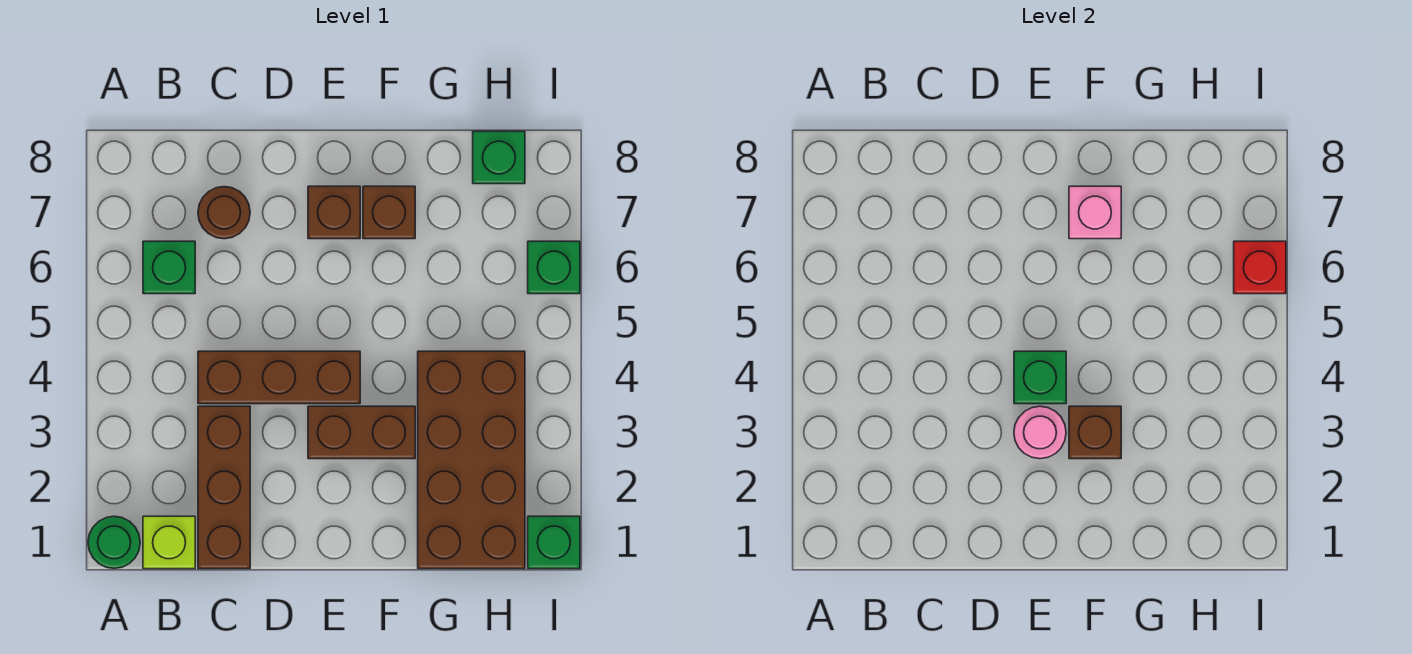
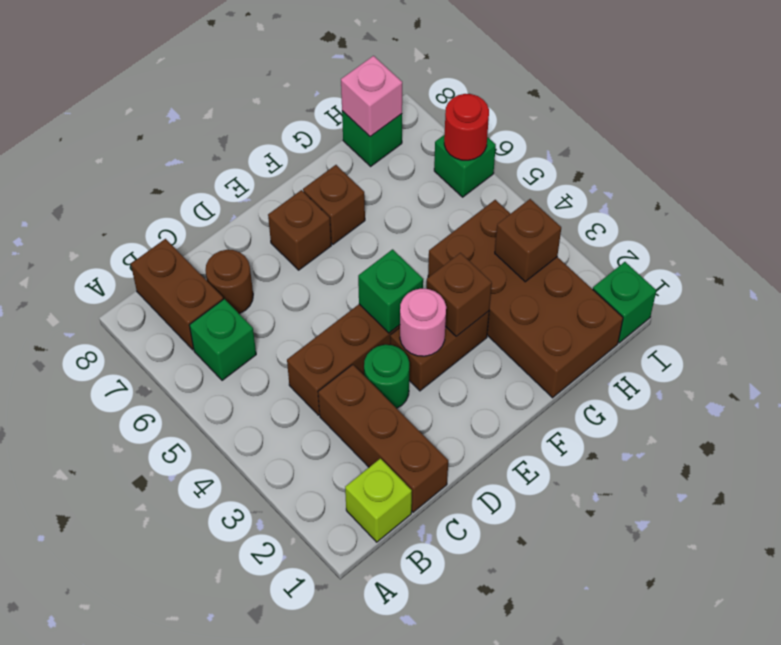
green round brick A1 level 1 -> green round brick D3 level 1
none -> brown brick B7:B8 level 1
pink brick F7 level 2 -> pink brick H8 level 2
none -> brown brick H3 level 2
red brick I6 level 2 -> red round brick I6 level 2

